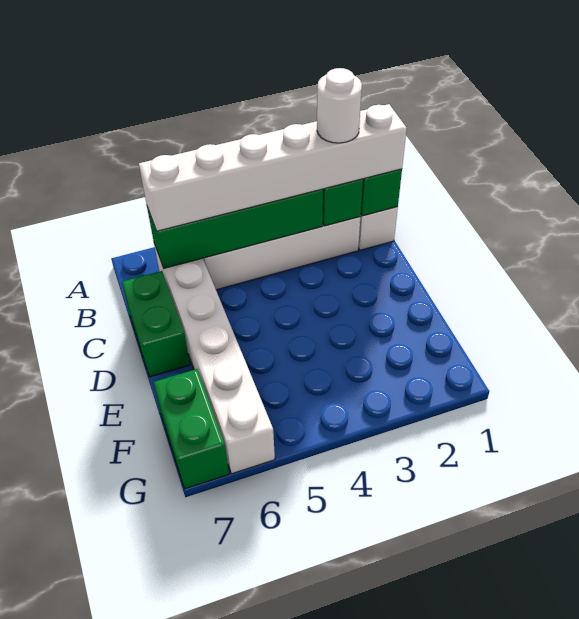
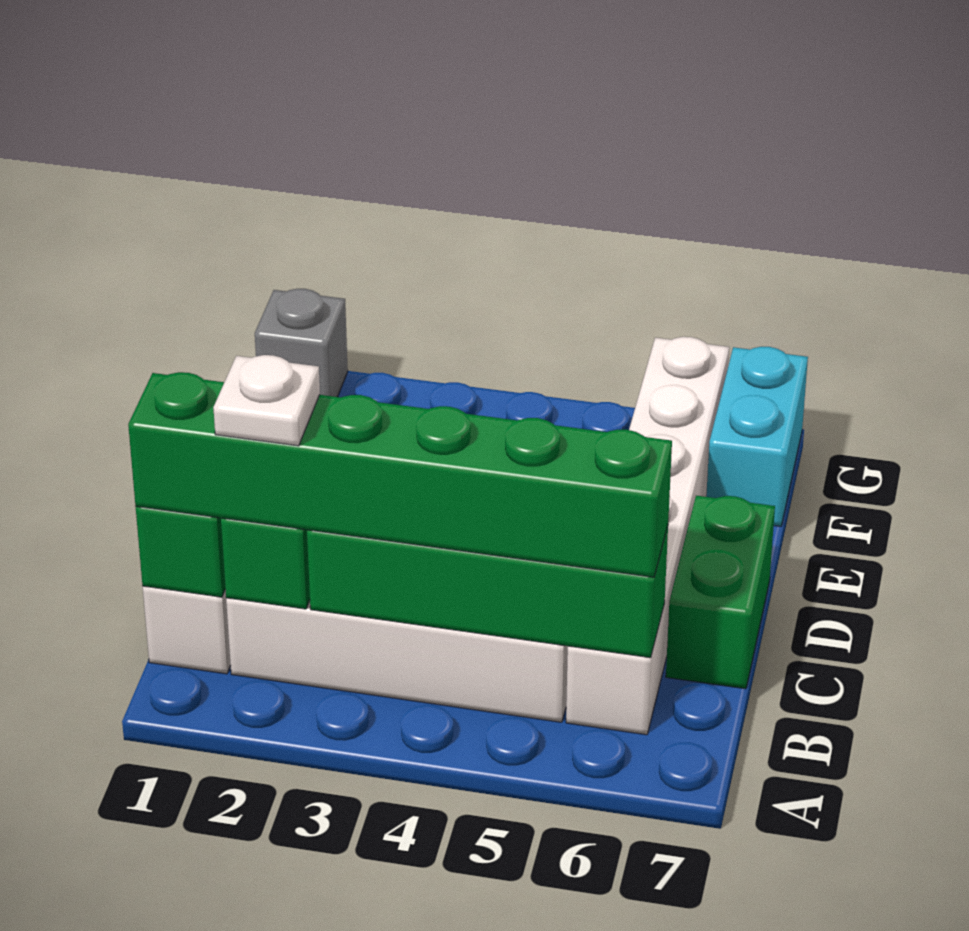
white brick B1:B6 level 3 -> green brick B1:B6 level 3
white round brick B2 level 4 -> white plate B2 level 4
green brick F7:G7 level 1 -> cyan brick F7:G7 level 1
none -> grey brick G1 level 1

